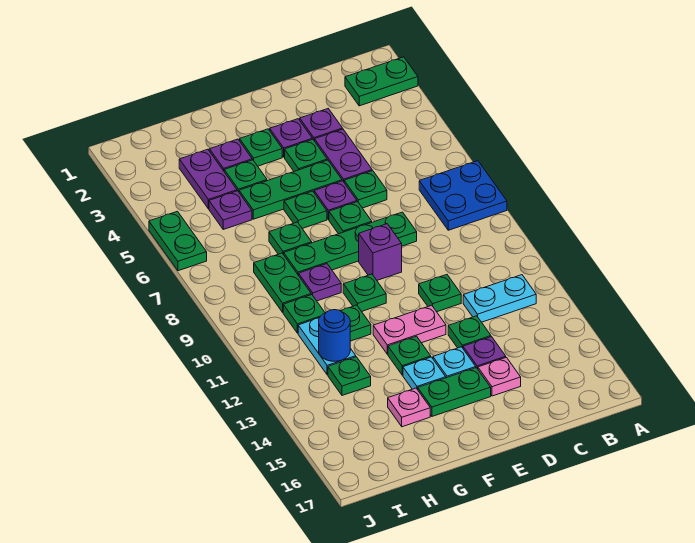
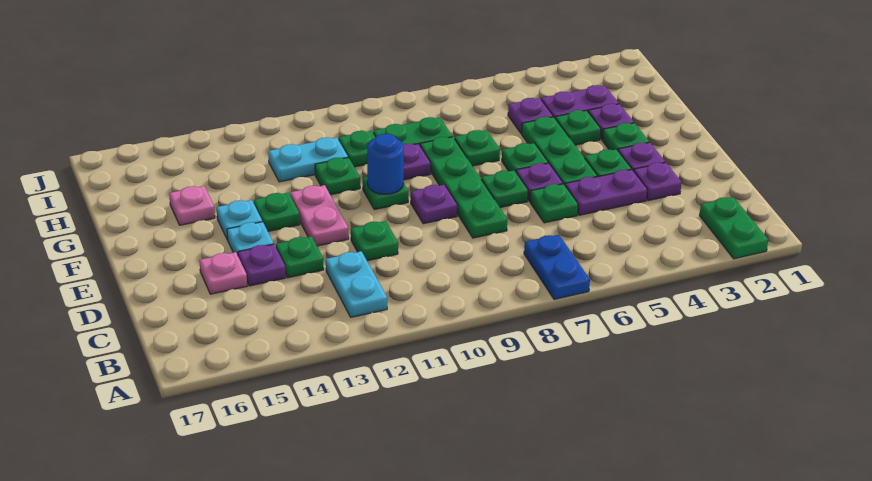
blue plate A7:B8 level 1 -> blue plate A7:B7 level 1
purple brick E9 level 1 -> purple plate E9 level 1
green plate E15:F15 level 1 -> none
blue round brick H12 level 2 -> blue round brick F10 level 2
green plate H13 level 1 -> none
green plate J5:J6 level 1 -> none

